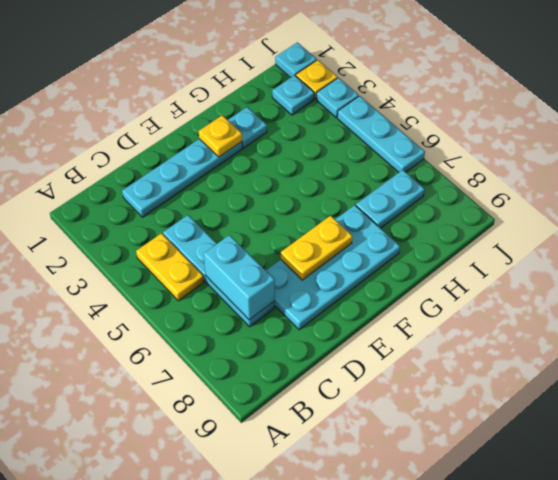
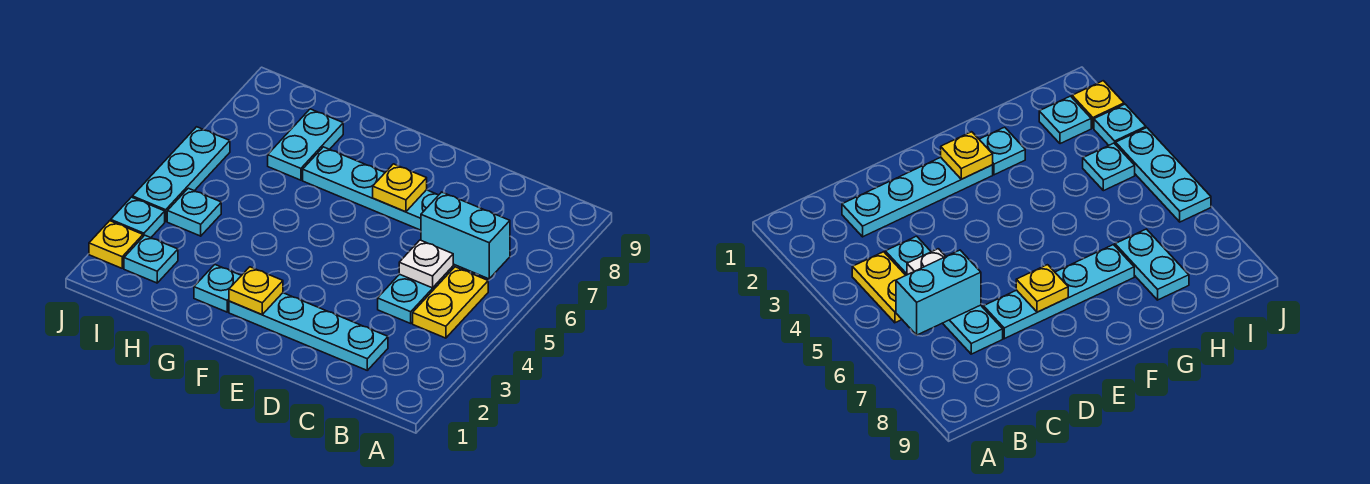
none -> white plate C5 level 2
cyan brick C6:C7 level 2 -> cyan brick B6:C6 level 2
cyan plate D7:G8 level 1 -> cyan plate D7:G7 level 1
yellow plate E7:F7 level 2 -> yellow plate E7 level 2
cyan plate H7:I7 level 1 -> cyan plate H7:H8 level 1
cyan plate J1 level 1 -> cyan plate I4 level 1

